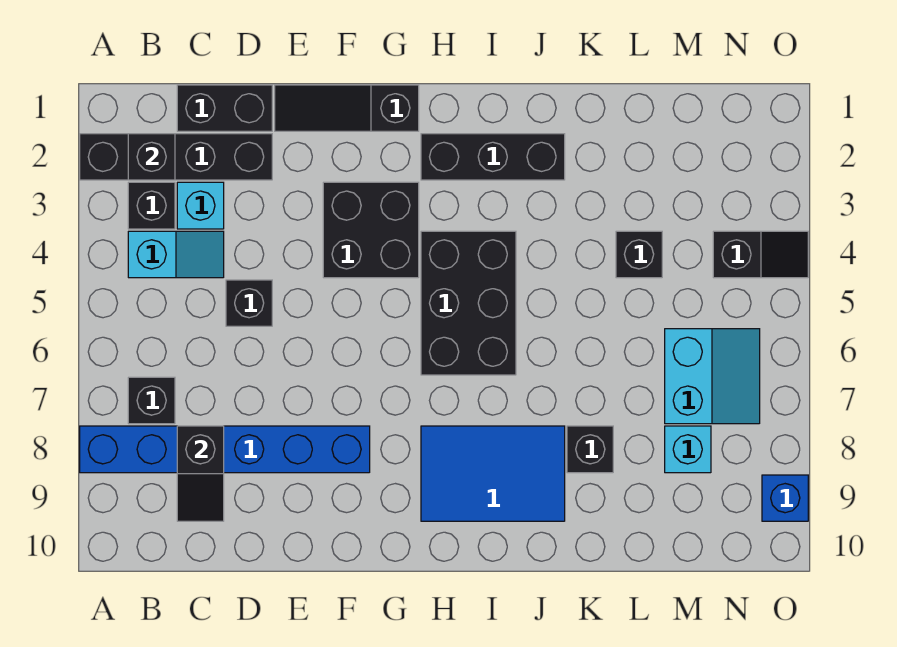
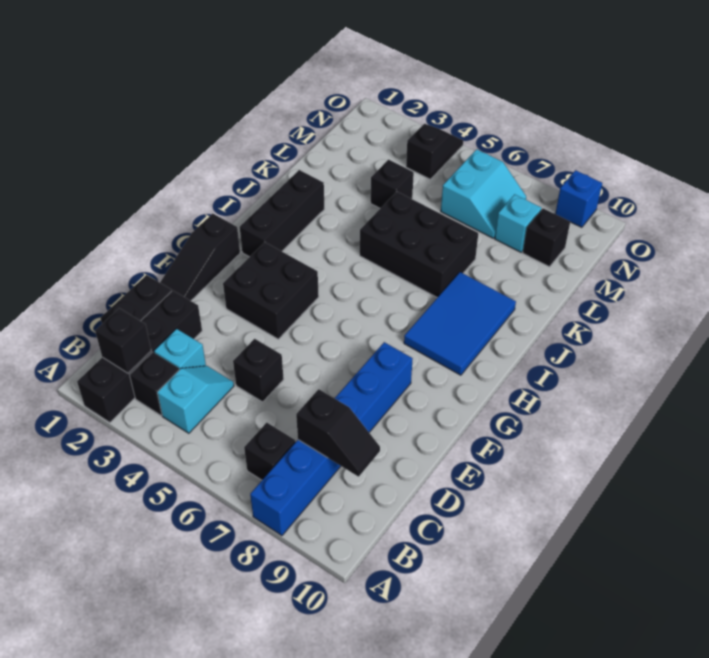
black brick H4:I6 level 1 -> black brick J5:K7 level 1
black brick K8 level 1 -> black brick M9 level 1
cyan slope M6:N7 level 1 top M -> cyan slope M6:N7 level 1 top 6

